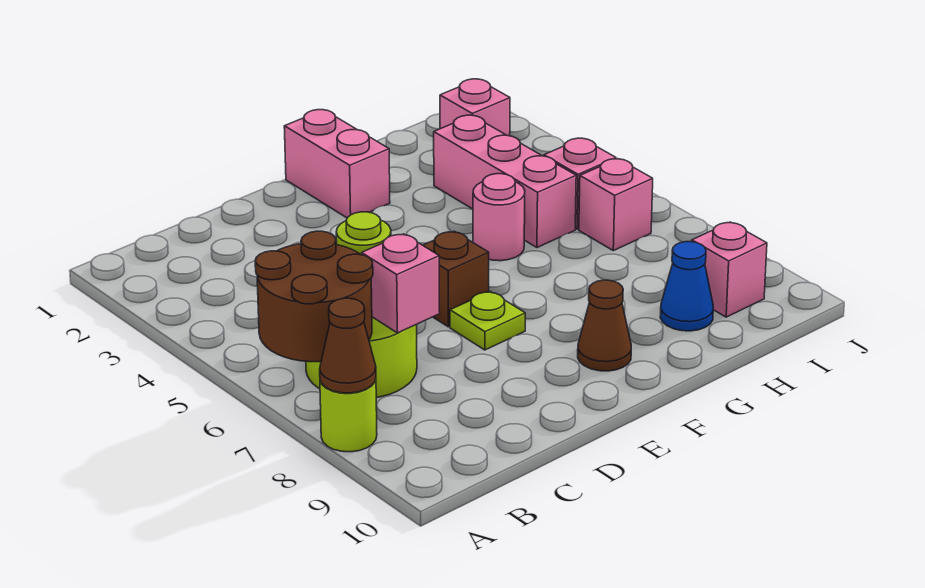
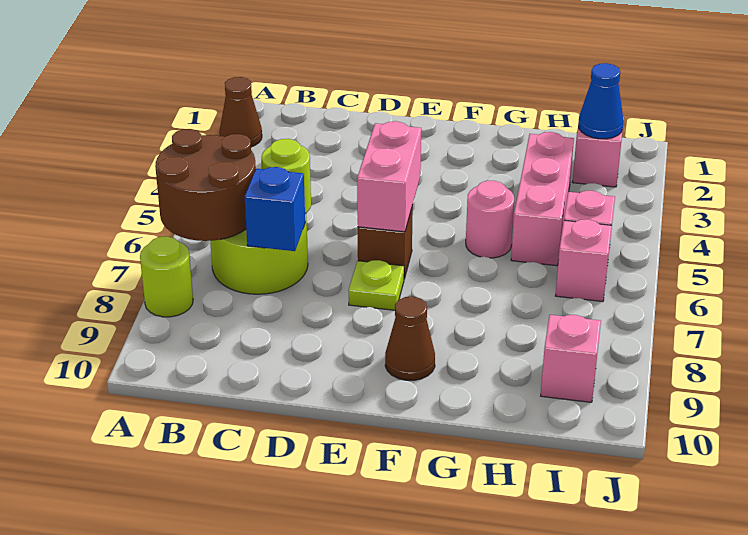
brown cone A8 level 2 -> brown cone A2 level 1
pink brick C7 level 2 -> blue brick C7 level 2
pink brick F1:F2 level 1 -> pink brick E5:E6 level 2
blue cone H9 level 1 -> blue cone I2 level 2

